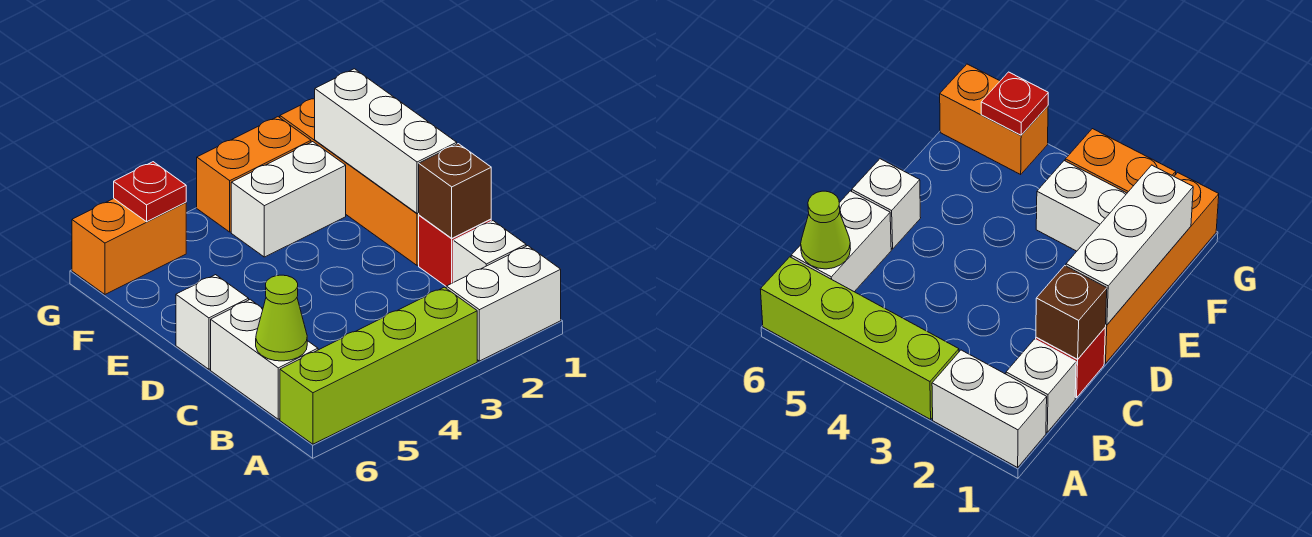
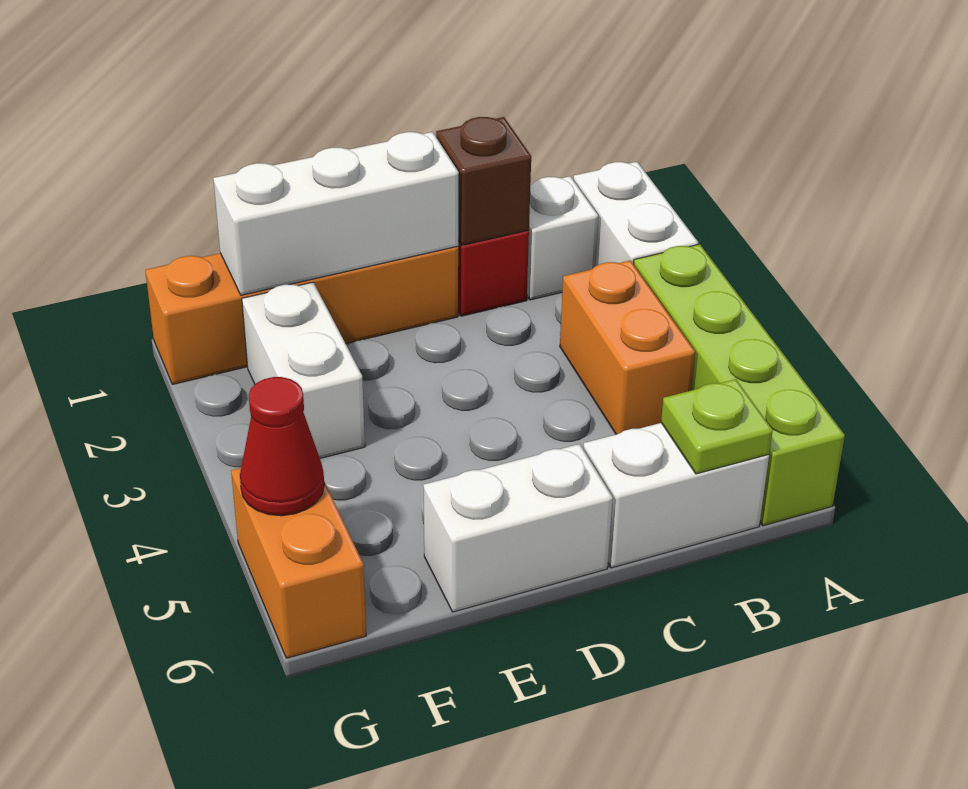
lime cone B6 level 2 -> lime plate B6 level 2
white brick D6 level 1 -> white brick D6:E6 level 1
orange brick G2:G3 level 1 -> orange brick B3:B4 level 1
red plate G5 level 2 -> red cone G5 level 2

